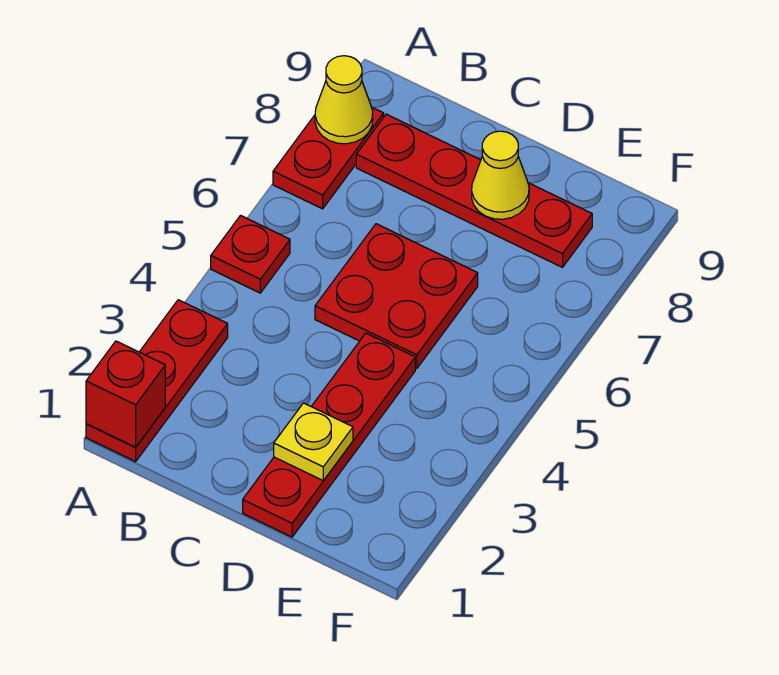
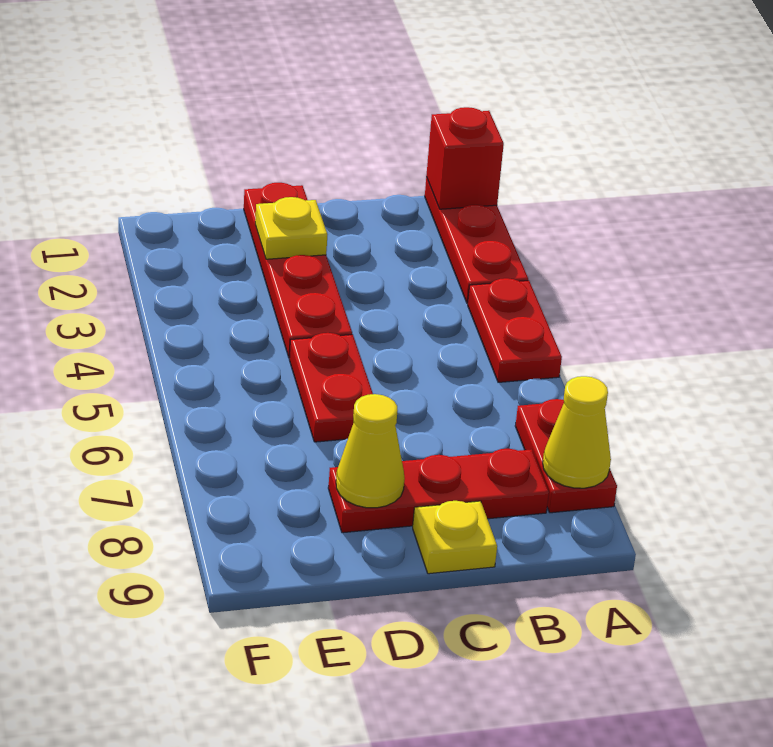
red plate A5 level 1 -> red plate A4:A5 level 1
red plate B8:E8 level 1 -> red plate B8:D8 level 1
red plate C5:D6 level 1 -> red plate D5:D6 level 1
none -> yellow plate C9 level 1

